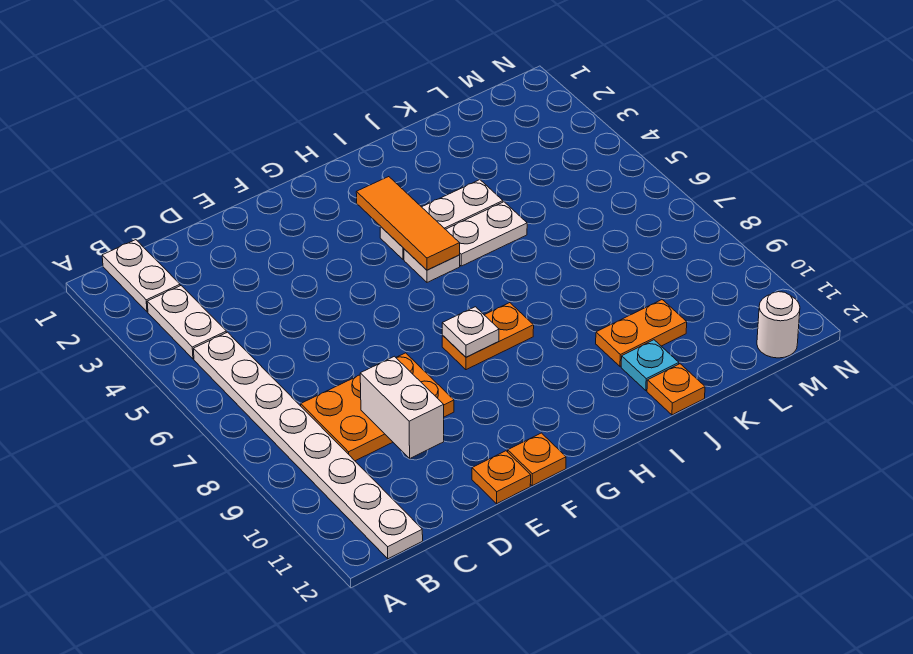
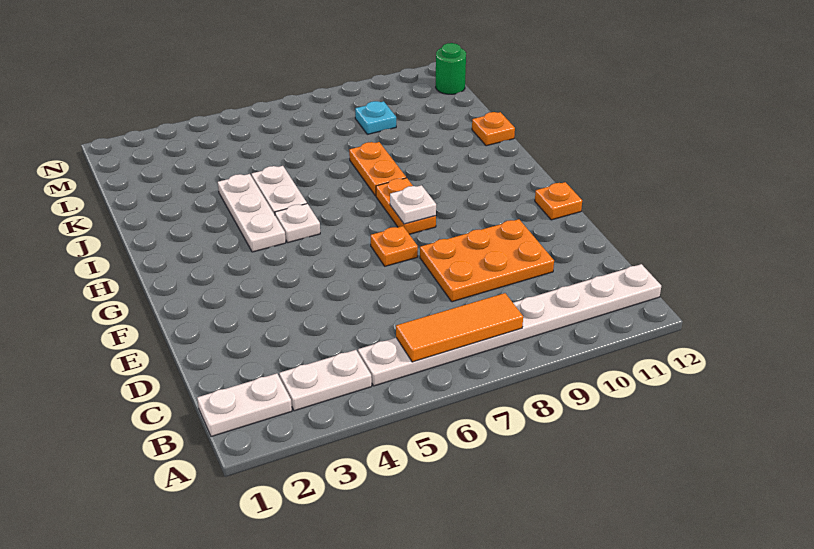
orange plate C8:E9 level 1 -> orange plate D8:E10 level 1
white brick D9:D10 level 2 -> none
orange plate E12 level 1 -> orange plate F7 level 1
orange tile H3:H5 level 2 -> orange tile B6:B8 level 2
orange plate J10:K10 level 1 -> orange plate I8:J8 level 1
cyan plate J11 level 1 -> cyan plate L9 level 1
white round brick M12 level 1 -> green round brick M12 level 1

